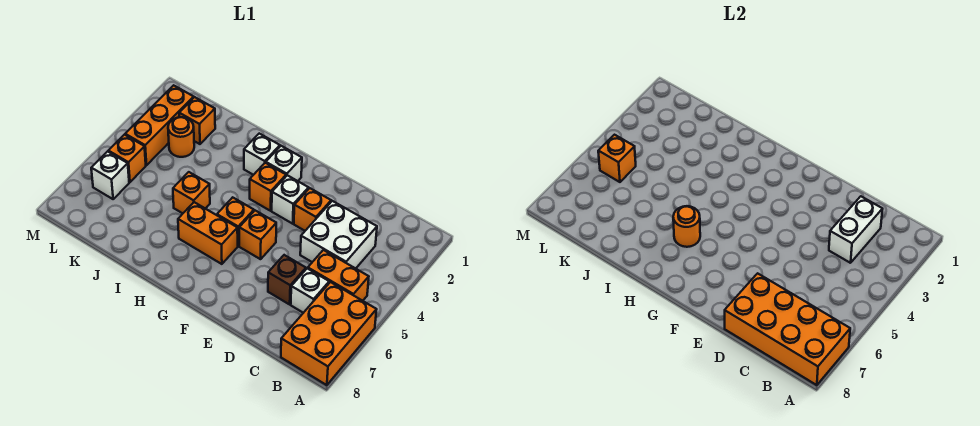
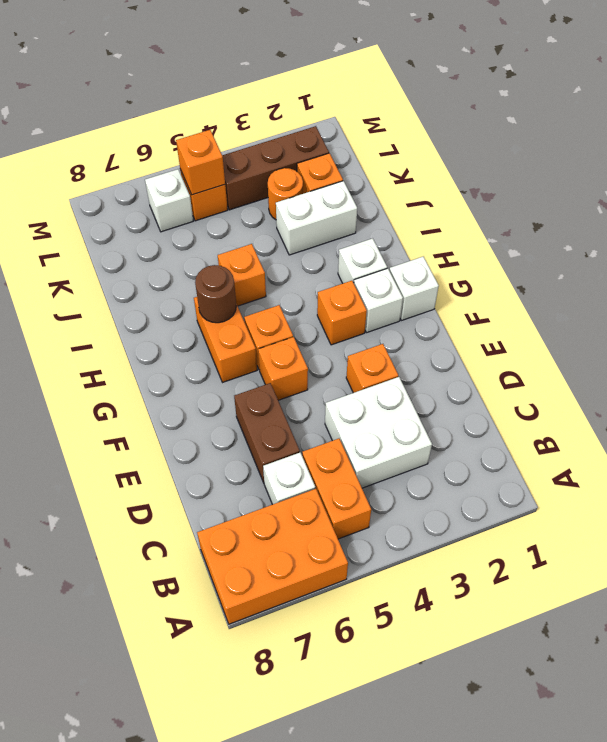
orange brick A7:D8 level 2 -> none
white brick C2:C3 level 2 -> white brick J2:J3 level 1
brown brick D6 level 1 -> brown brick D6:E6 level 1
white brick F3 level 1 -> white brick G1 level 1
orange round brick H6 level 2 -> brown round brick H6 level 2
orange brick L2:L4 level 1 -> brown brick L2:L4 level 1

